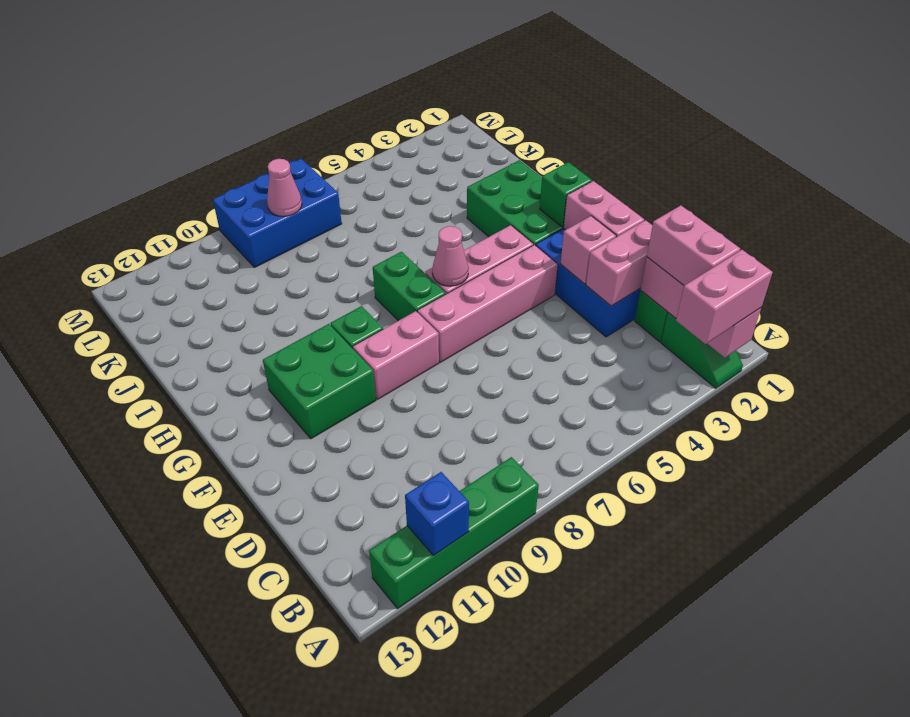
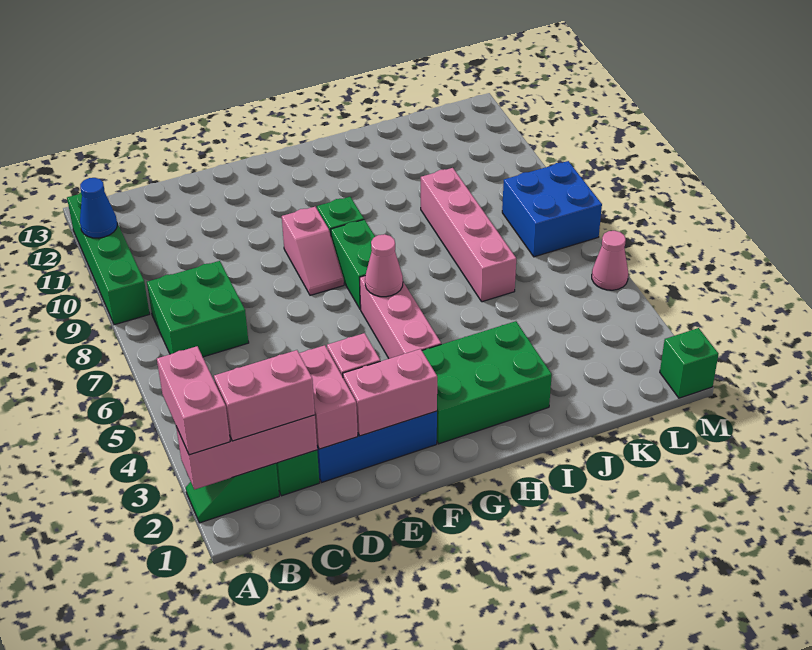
blue brick A11 level 2 -> blue cone A11 level 2
pink brick F4:F7 level 1 -> pink brick J6:J9 level 1
pink brick F8:F9 level 1 -> pink slope F8:F9 level 1 top 9
green brick F10:G11 level 1 -> green brick B7:C8 level 1
green brick G2 level 2 -> green brick M1 level 1
green brick G7:H7 level 1 -> green brick G7:G8 level 1
blue brick L7:M9 level 1 -> blue brick L7:M8 level 1
pink cone L8 level 2 -> pink cone M5 level 1

